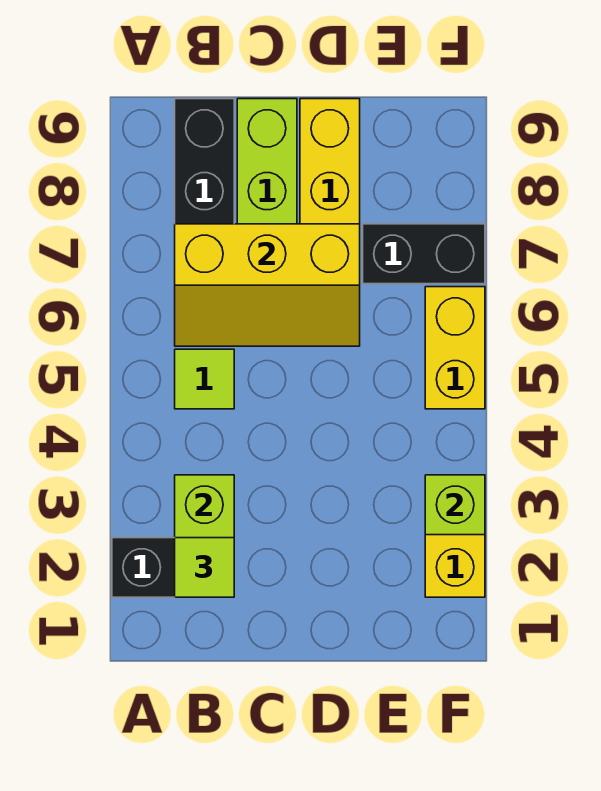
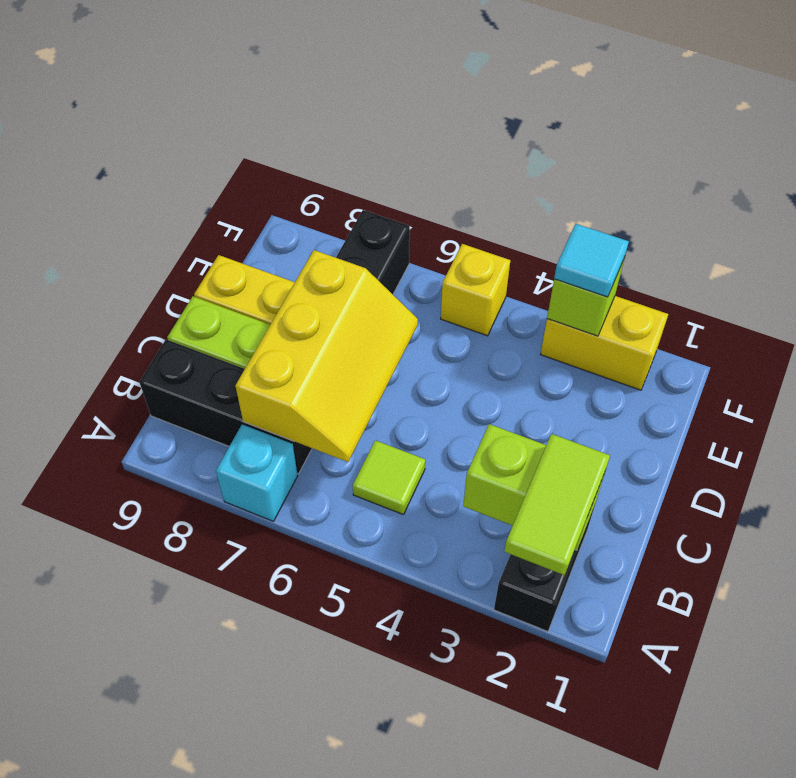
none -> cyan brick A7 level 1
lime tile B2 level 3 -> lime tile A2:B2 level 3
none -> cyan tile F3 level 3
yellow brick F5:F6 level 1 -> yellow brick F5 level 1

